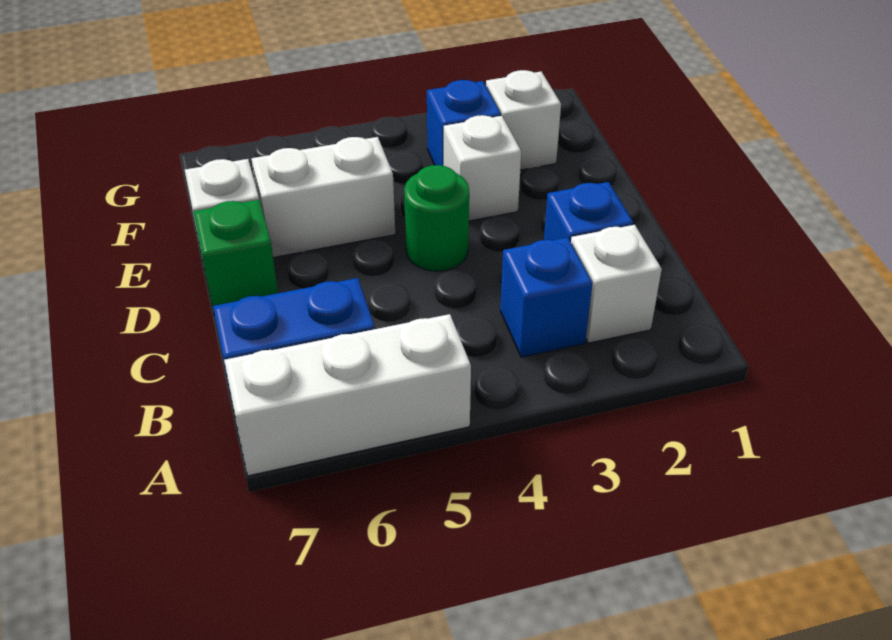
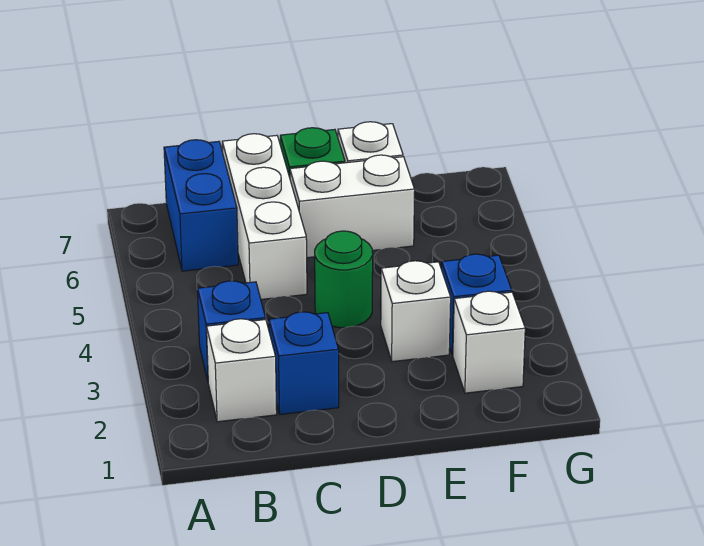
white brick A5:A7 level 1 -> white brick C5:C7 level 1
white brick E5:E6 level 1 -> white brick D6:E6 level 1

